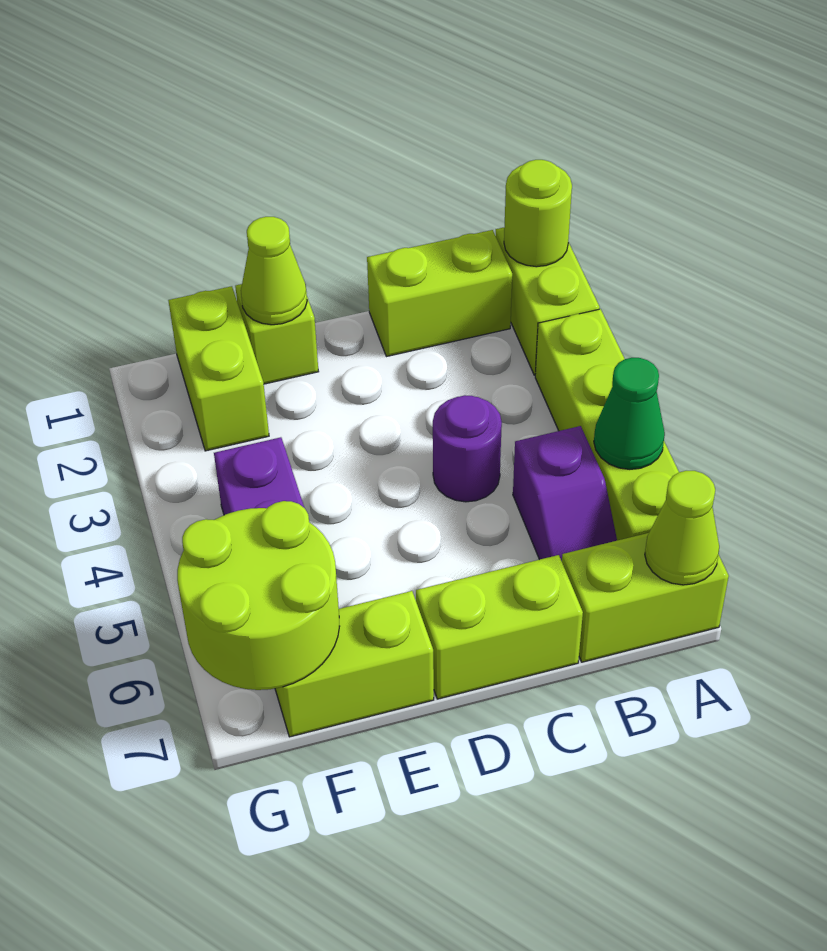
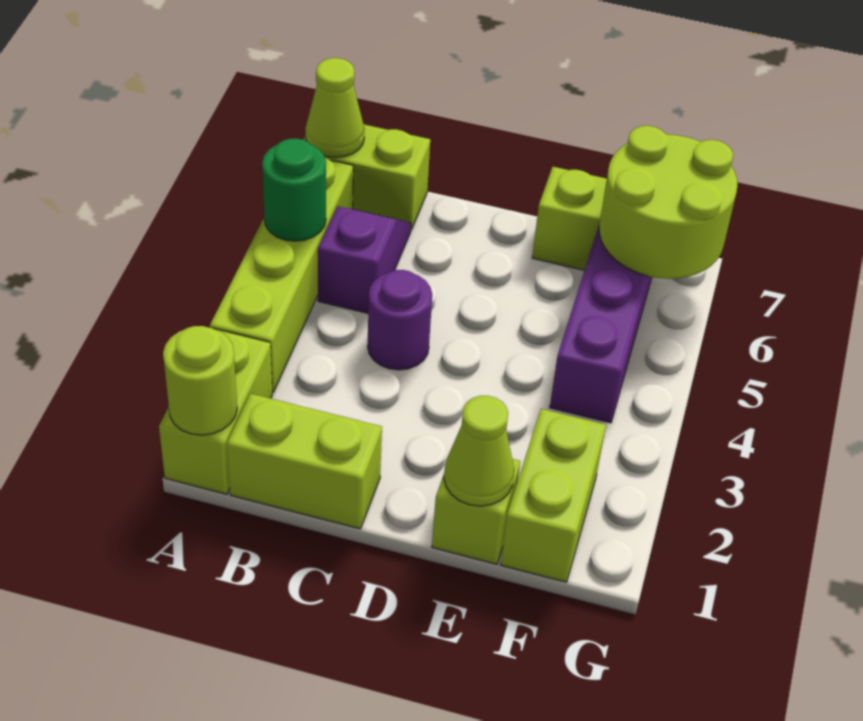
green cone A5 level 2 -> green round brick A5 level 2
lime brick C7:D7 level 1 -> none

